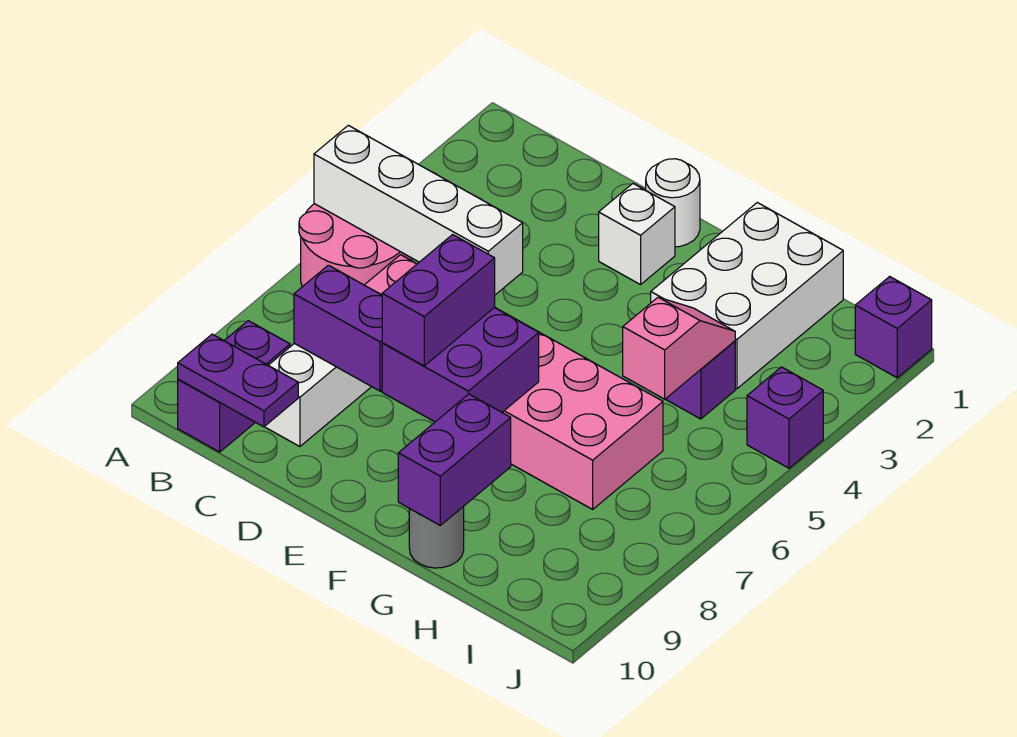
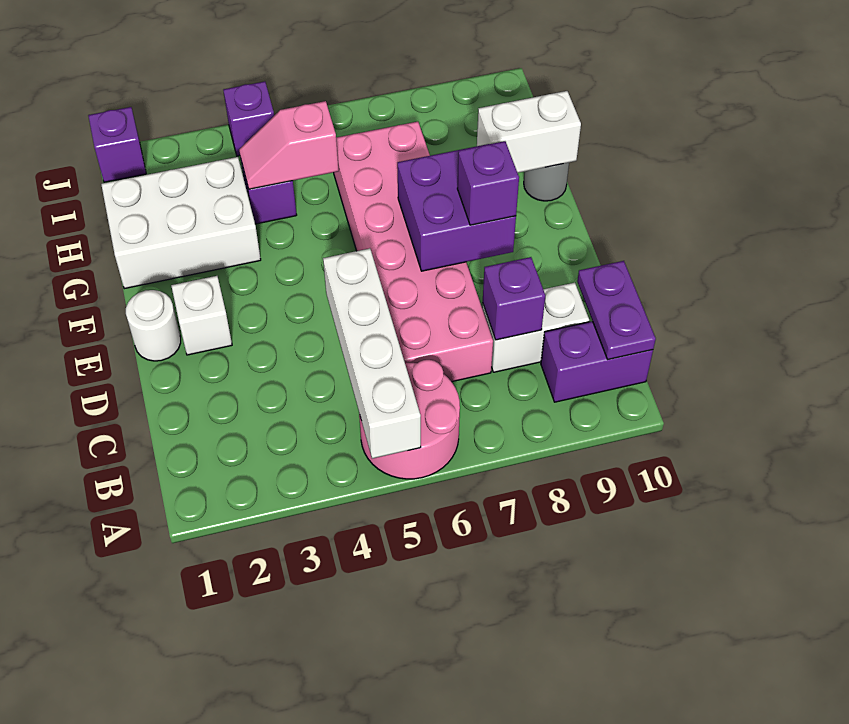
purple brick C8:D8 level 2 -> purple brick C8 level 2
purple brick E7:E8 level 3 -> purple brick E8 level 3
purple brick G9:G10 level 2 -> white brick G9:G10 level 2

